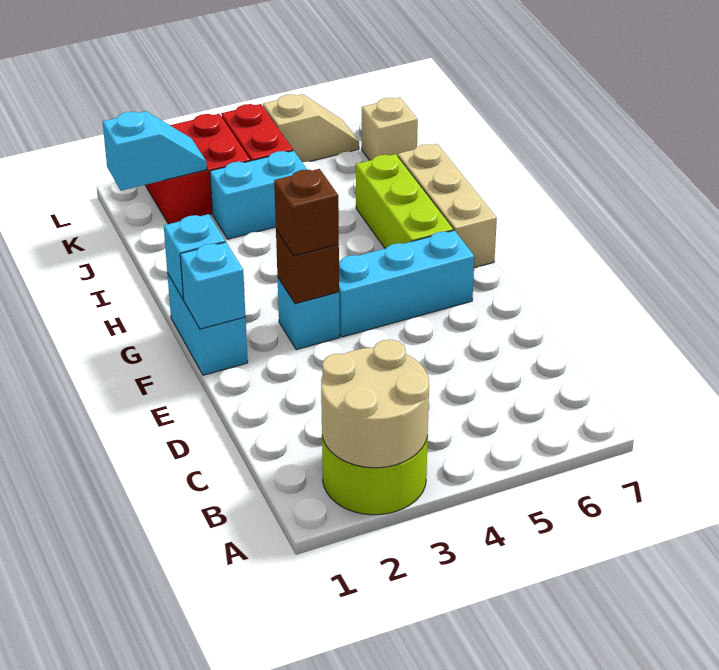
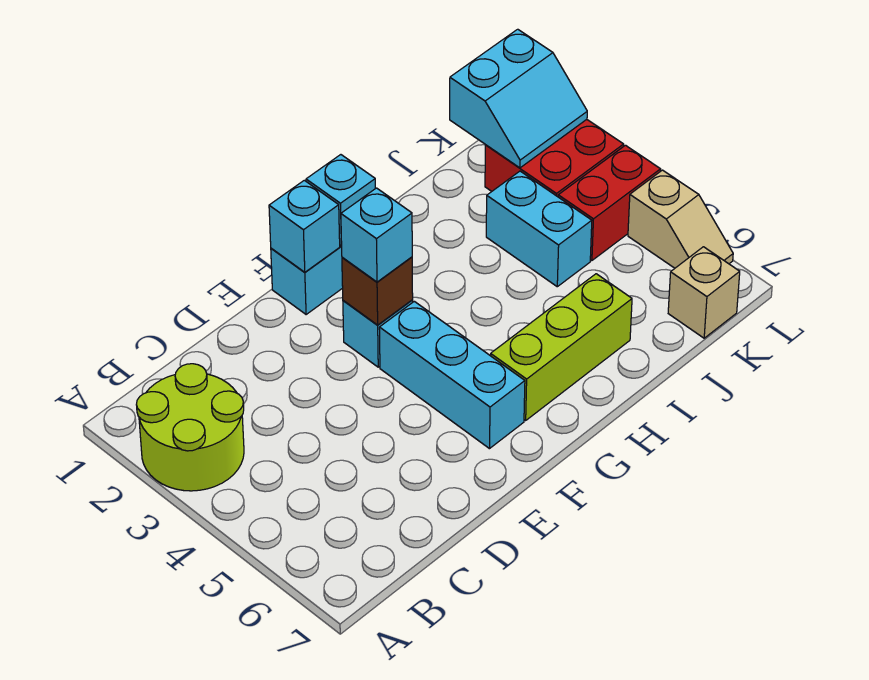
tan round brick A2:B3 level 2 -> none
brown brick F3 level 3 -> cyan brick F3 level 3
tan brick G7:I7 level 1 -> none
cyan slope K1:K2 level 2 top 1 -> cyan slope K1:L2 level 2 top 1

